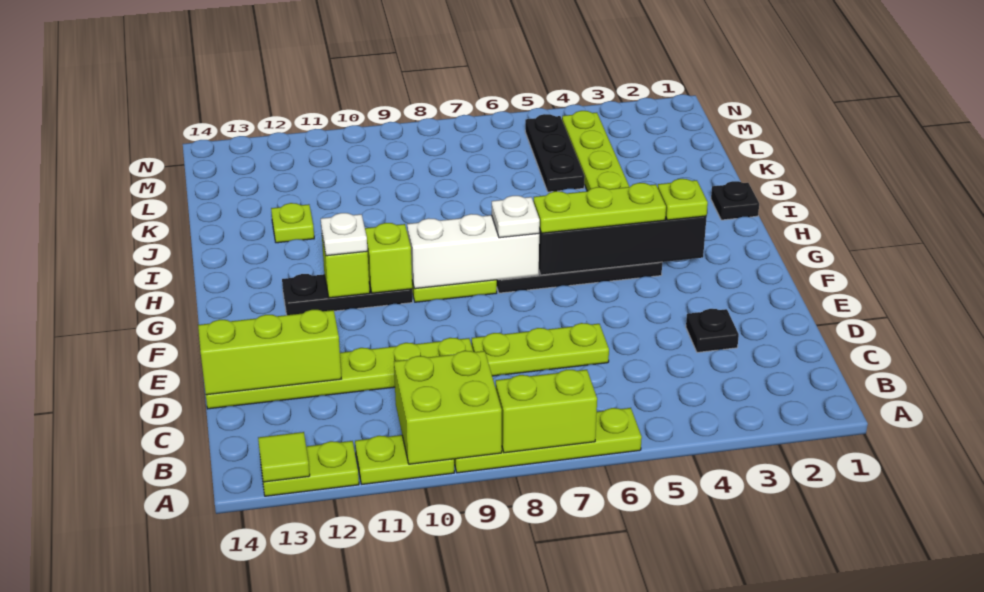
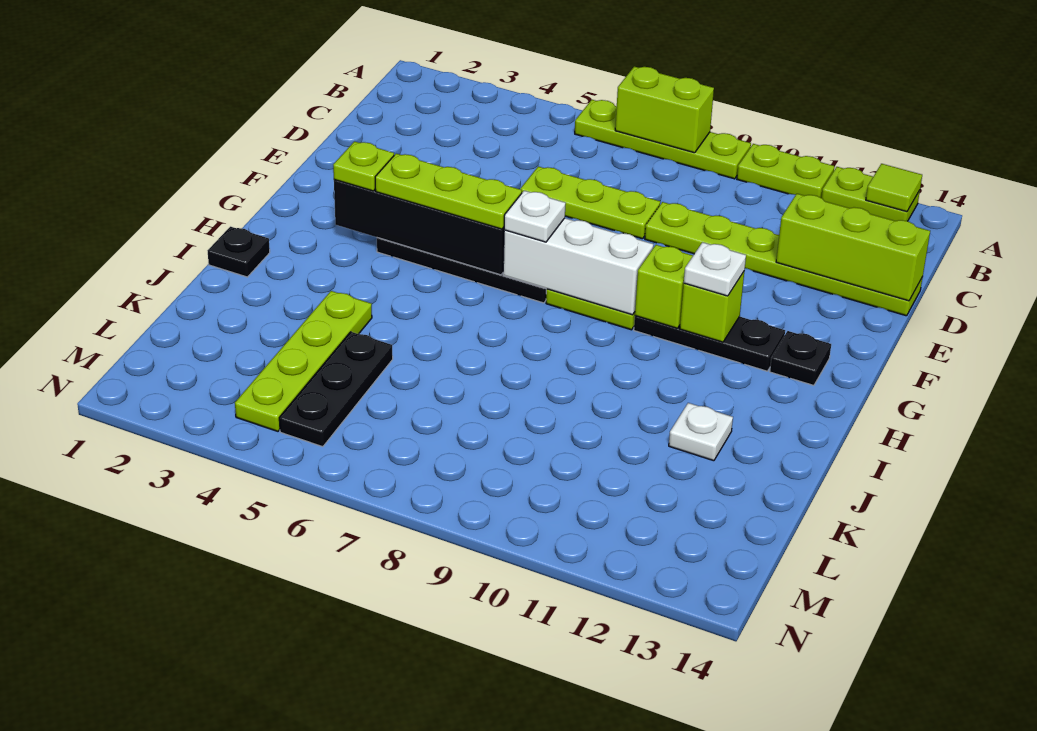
lime brick A9:B10 level 2 -> none
black plate D3 level 1 -> black plate G13 level 1
lime plate J12 level 1 -> white plate J12 level 1

